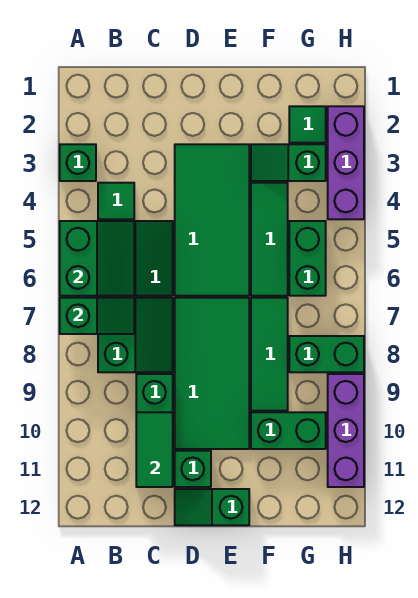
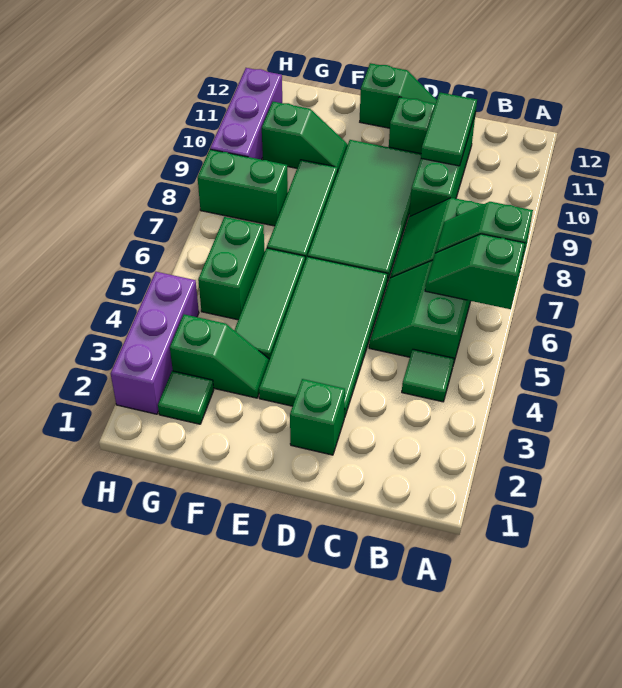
green brick A3 level 1 -> green brick D2 level 1
green slope A5:B6 level 2 top A -> green slope A6:B6 level 2 top A
green brick F10:G10 level 1 -> green slope F10:G10 level 1 top G

